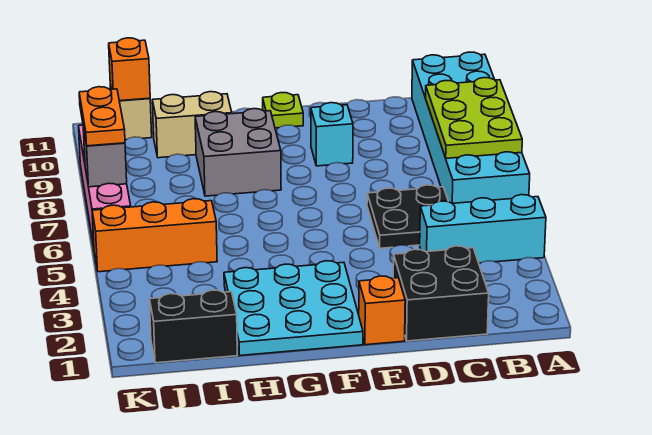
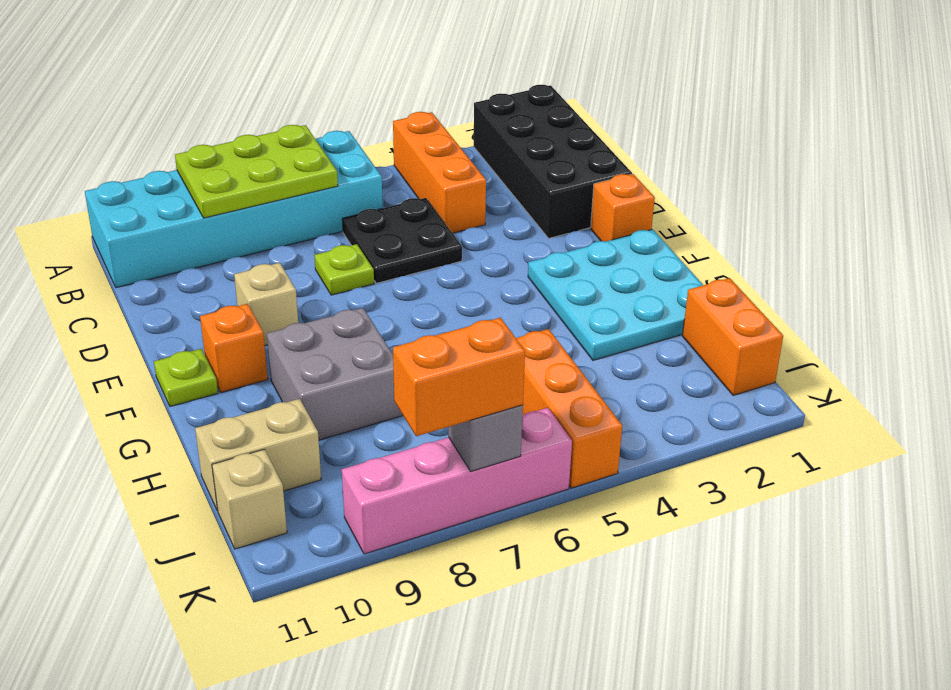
cyan brick A4:C4 level 1 -> orange brick A4:C4 level 1
black brick C1:D2 level 1 -> black brick A1:D2 level 1
none -> lime plate D7 level 1
cyan brick E9 level 1 -> tan brick E9 level 1
tan brick H10:I10 level 1 -> tan brick I10:I11 level 1
black brick I1:J1 level 1 -> orange brick I1:J1 level 1
orange brick J11 level 2 -> orange brick F10 level 1
orange plate K7:K8 level 3 -> orange brick K7:K8 level 3

